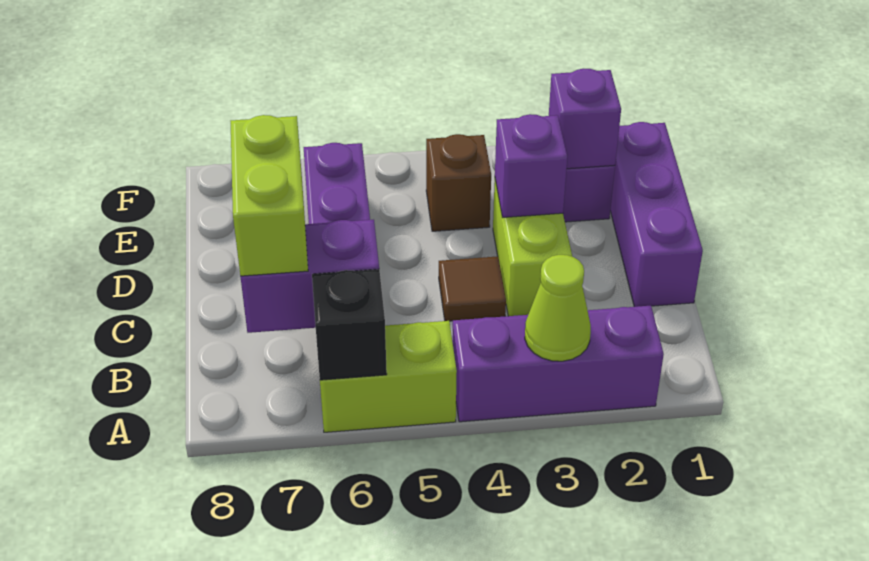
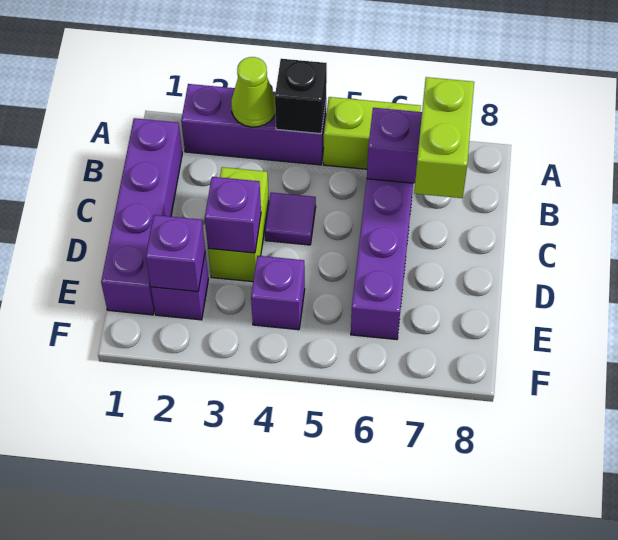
black brick A6 level 2 -> black brick A4 level 2
purple brick C1:E1 level 1 -> purple brick B1:E1 level 1
brown tile C4 level 1 -> purple tile C4 level 1
brown brick E4 level 1 -> purple brick E4 level 1

